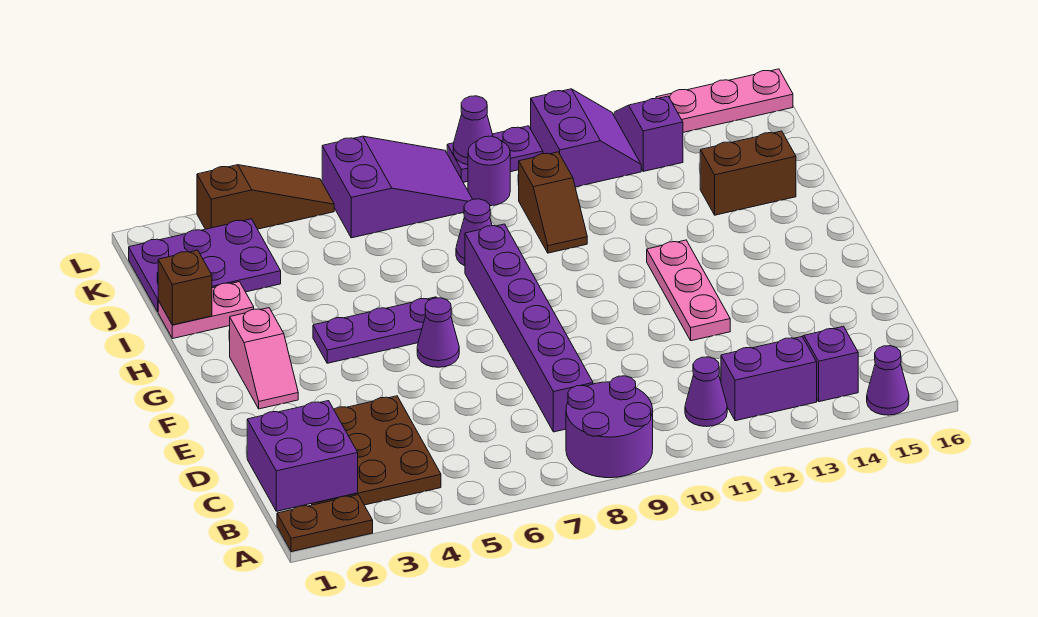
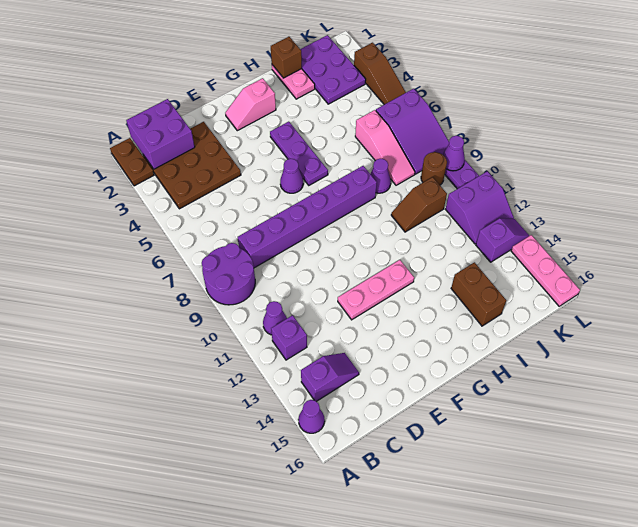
purple brick B12:B13 level 1 -> purple brick B12 level 1
none -> pink slope J6:J8 level 1 top 6
purple round brick K9 level 1 -> brown round brick K9 level 1

